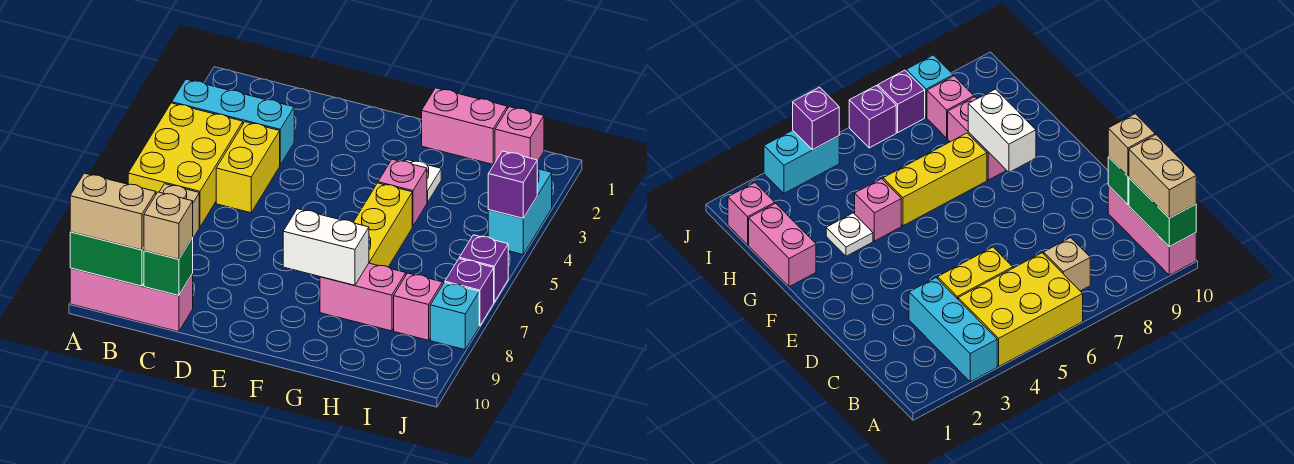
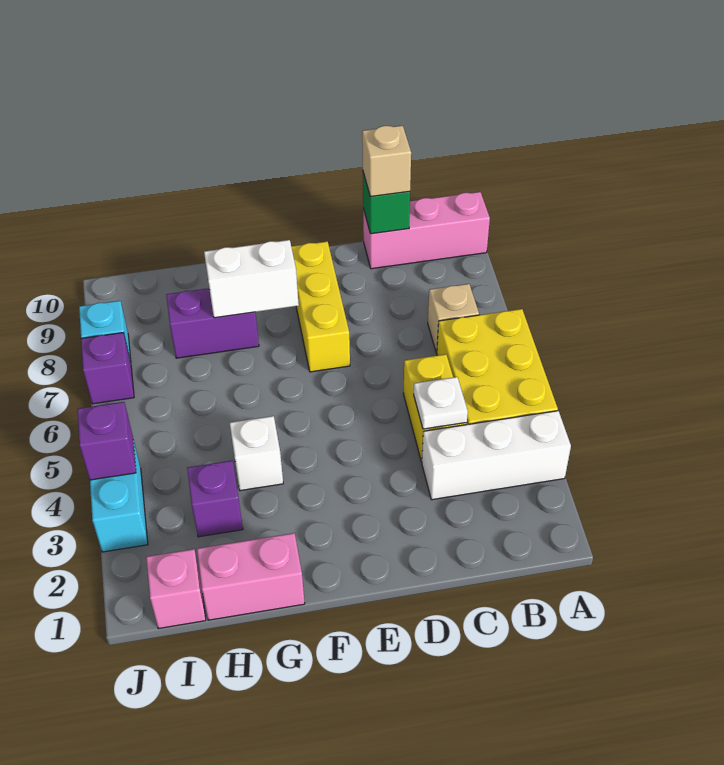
cyan brick A3:C3 level 1 -> white brick A3:C3 level 1
green brick A10:B10 level 2 -> none
tan brick A10:B10 level 3 -> none
white plate G3 level 1 -> white plate C4 level 2
pink brick G4 level 1 -> white brick G4 level 1
yellow brick G5:G7 level 1 -> yellow brick E7:E9 level 1
pink brick G8:H8 level 1 -> purple brick G8:H8 level 1
pink brick I8 level 1 -> none
purple brick J6 level 1 -> purple brick H3 level 1

